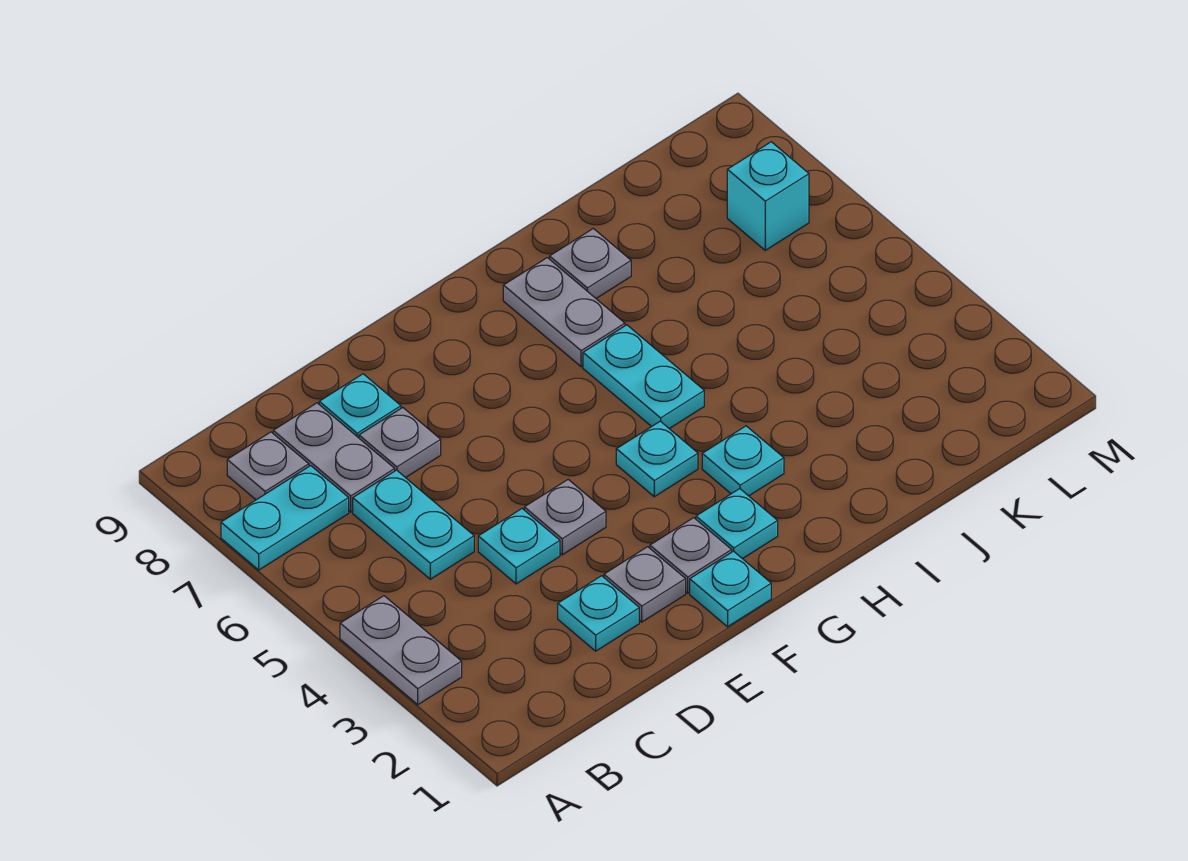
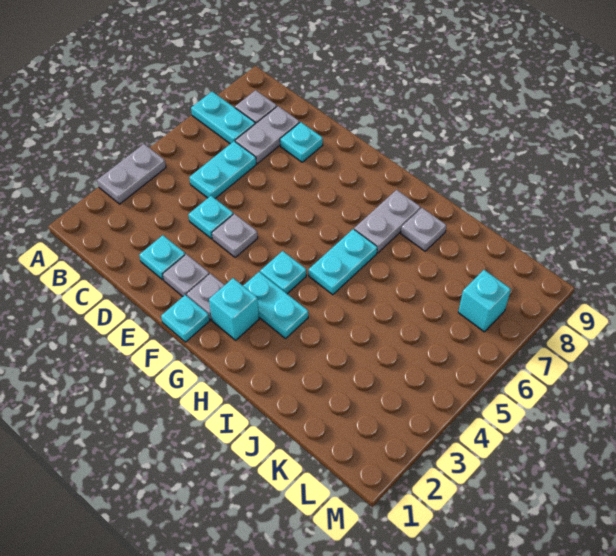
grey plate D7 level 1 -> none
cyan plate G2 level 1 -> cyan brick G2 level 1
cyan plate H3 level 1 -> cyan plate G3:H3 level 1

